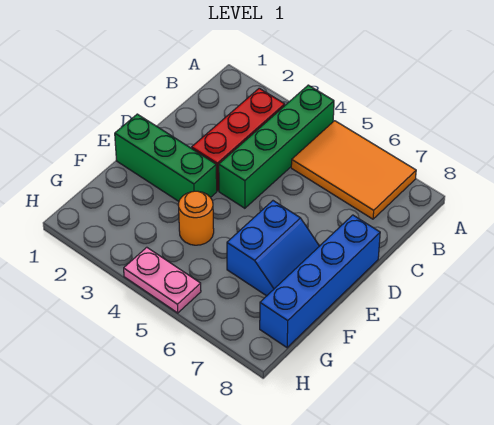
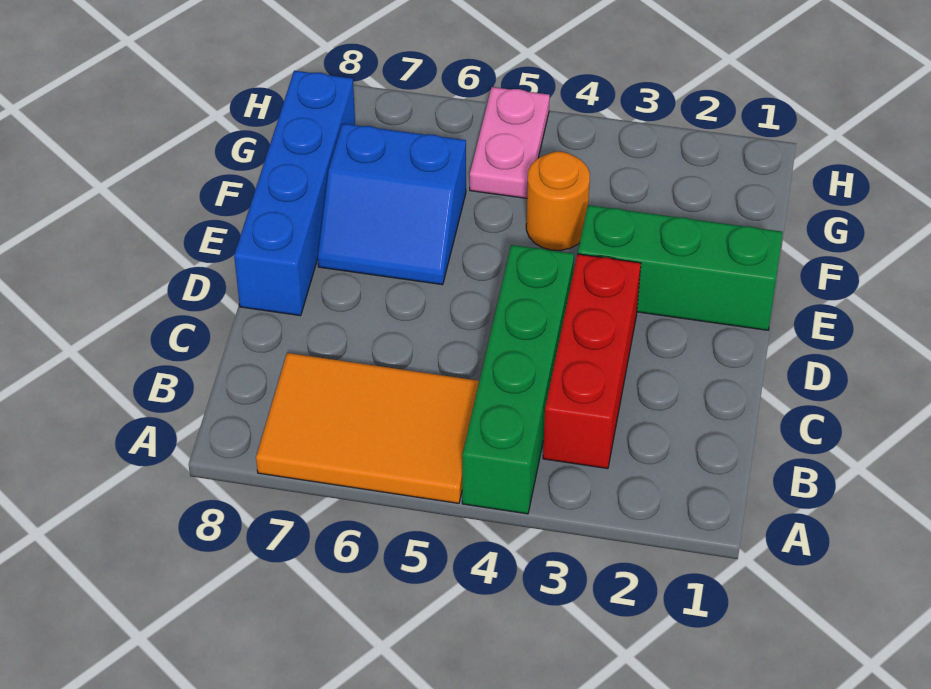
blue slope E6:F7 level 1 top 6 -> blue slope E6:F7 level 1 top F
pink plate H4:H5 level 1 -> pink plate G5:H5 level 1

